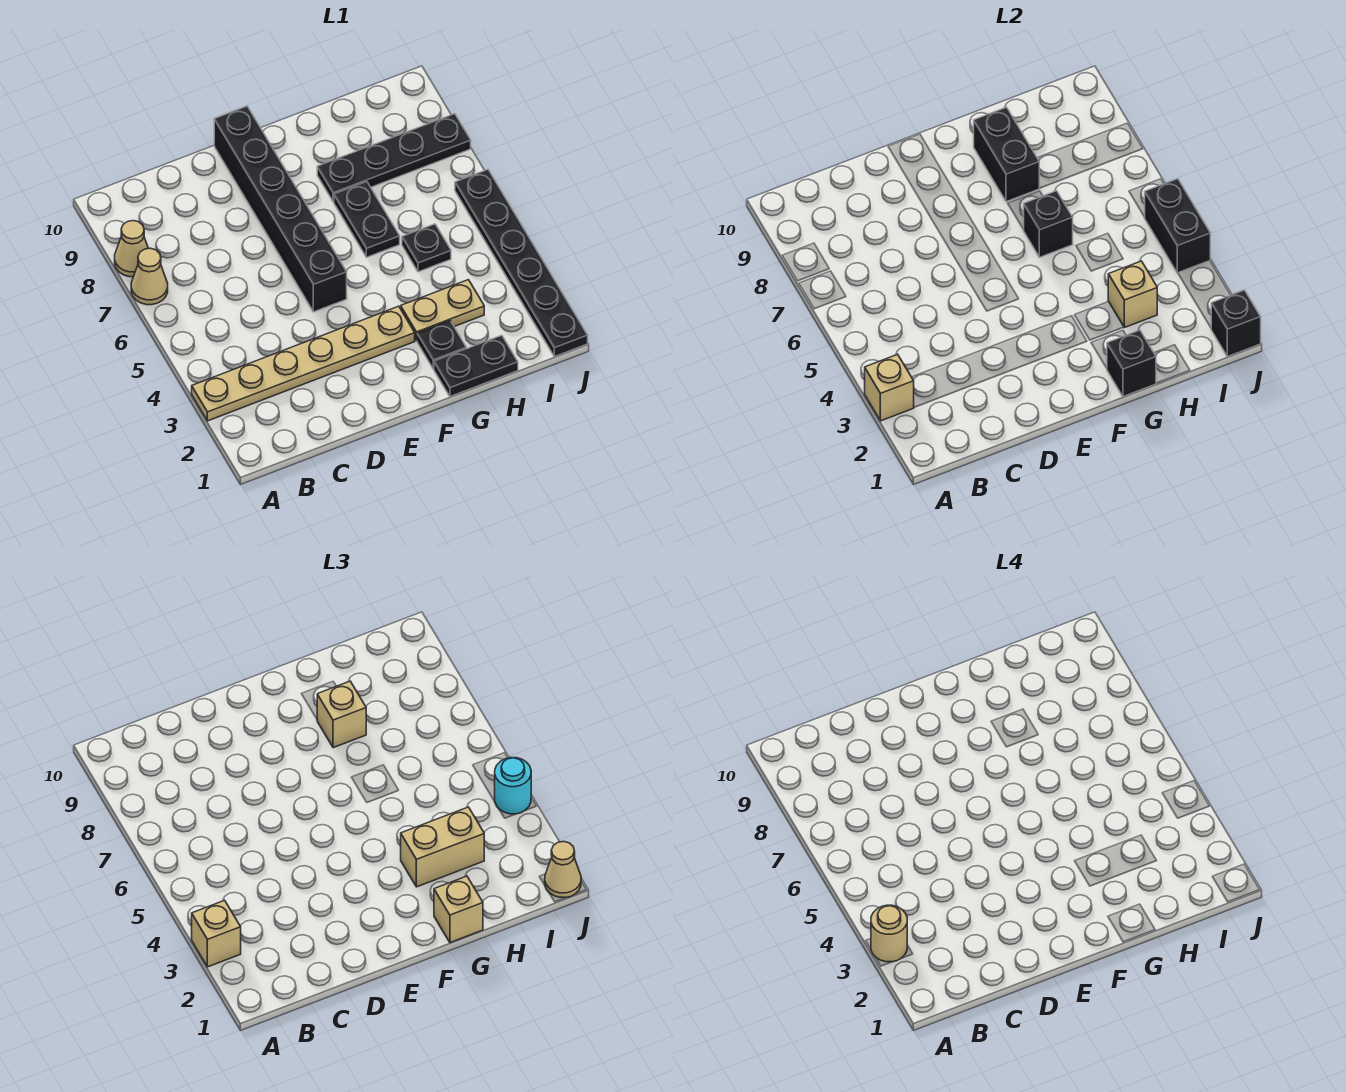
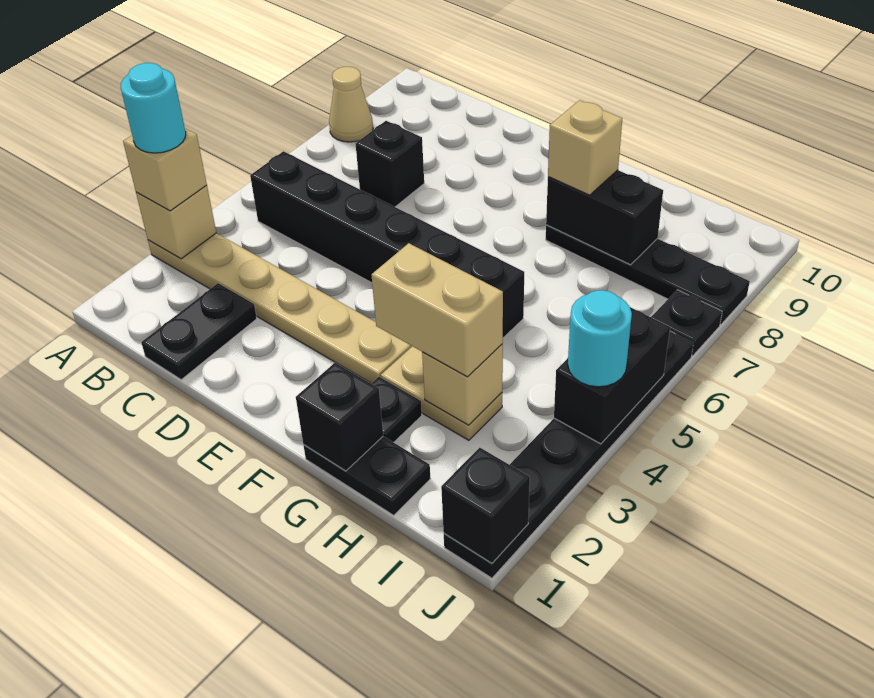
tan round brick A3 level 4 -> cyan round brick A3 level 4
tan cone A7 level 1 -> none
black brick E5:E10 level 1 -> black brick B5:G5 level 1
tan brick G1 level 3 -> none
black plate G6:G7 level 1 -> black plate C1:C2 level 1
black brick G6 level 2 -> black brick C7 level 1
black brick G8:G9 level 2 -> black brick G8:H8 level 2
black plate H5 level 1 -> black plate J7 level 1
tan cone J1 level 3 -> none

